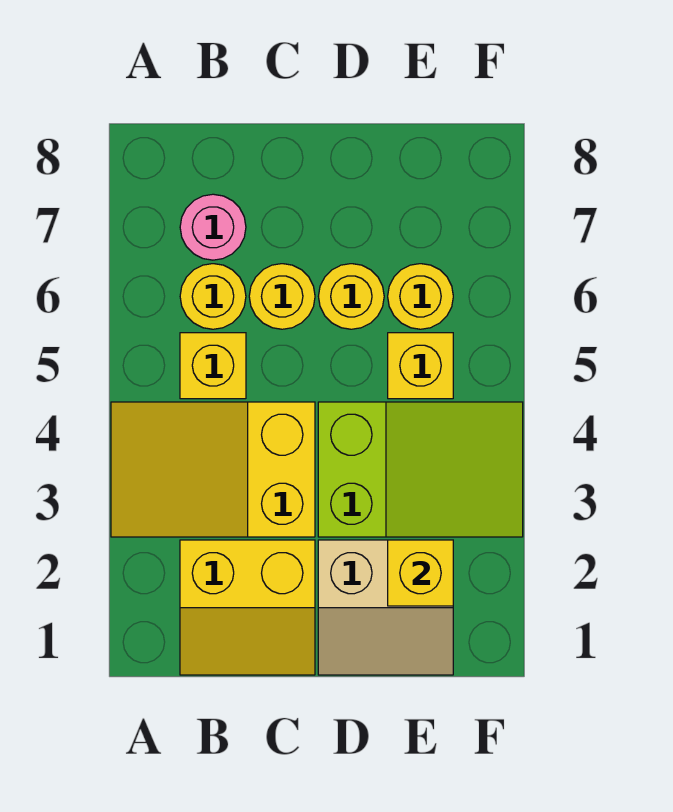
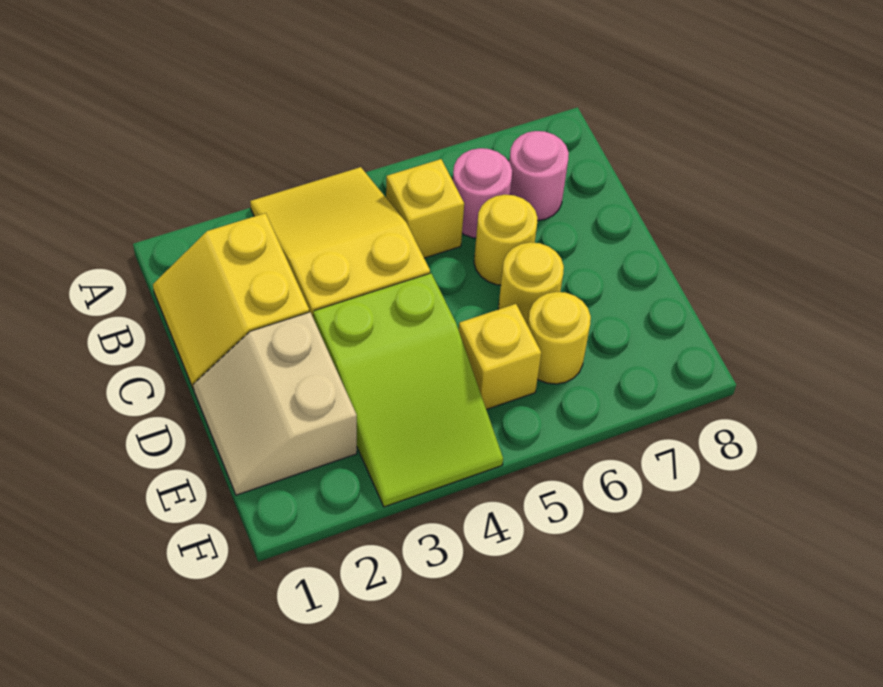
yellow round brick B6 level 1 -> pink round brick B6 level 1
yellow brick E2 level 2 -> none

